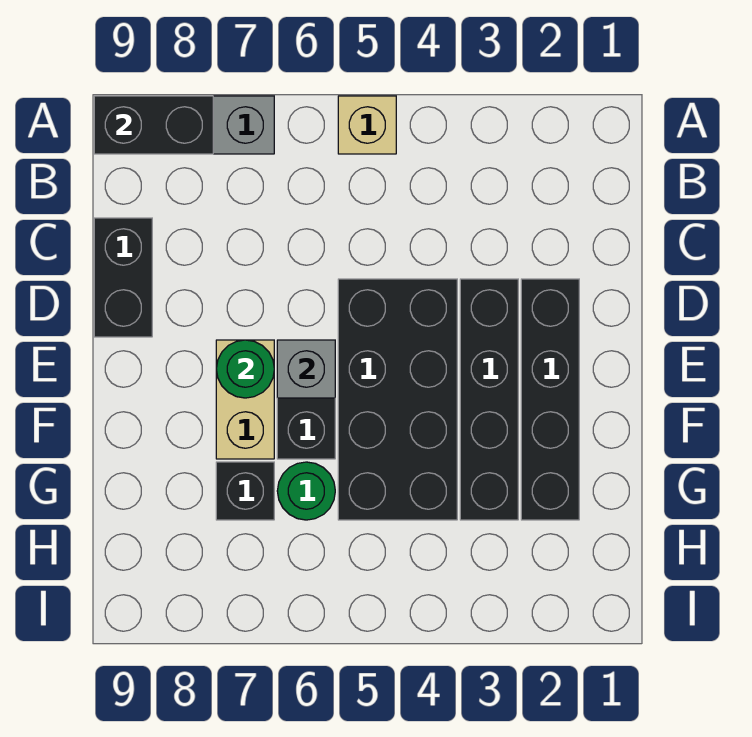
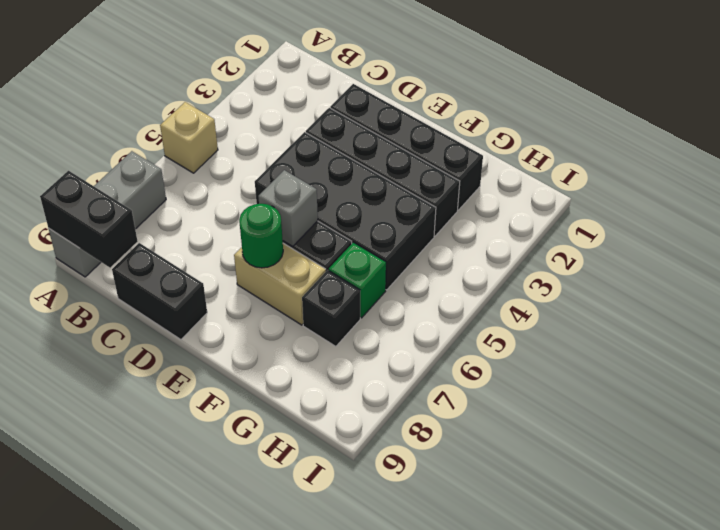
black brick A8:A9 level 2 -> black brick A9:B9 level 2
green round brick G6 level 1 -> green brick G6 level 1

